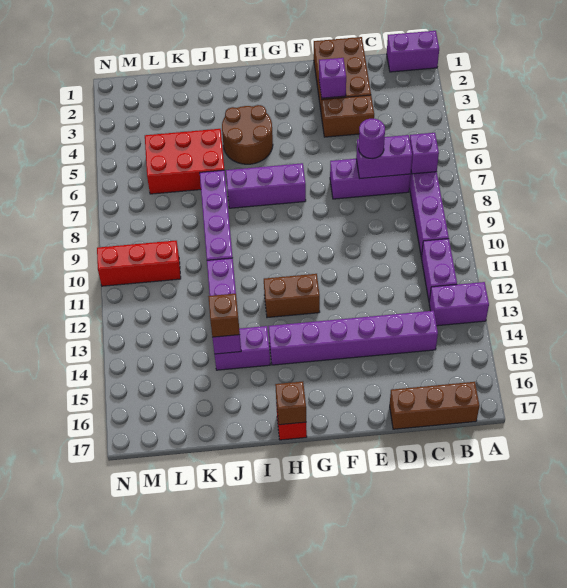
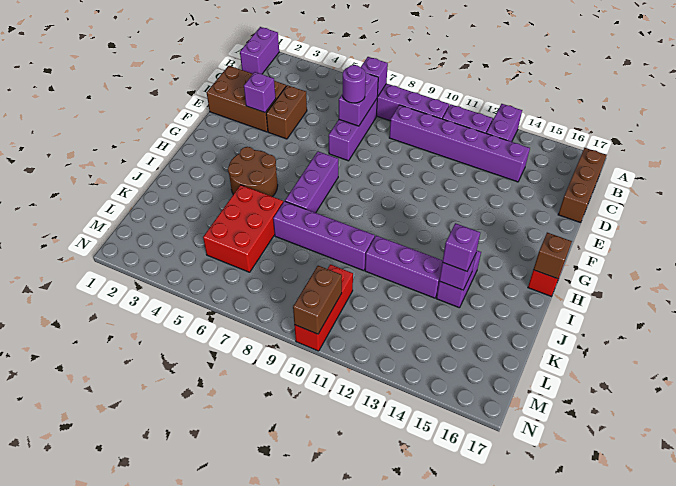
purple brick C14:H14 level 1 -> purple brick C9:C14 level 1
brown brick G12:H12 level 1 -> brown brick M10:N10 level 2
brown brick J14 level 3 -> purple brick J14 level 3

